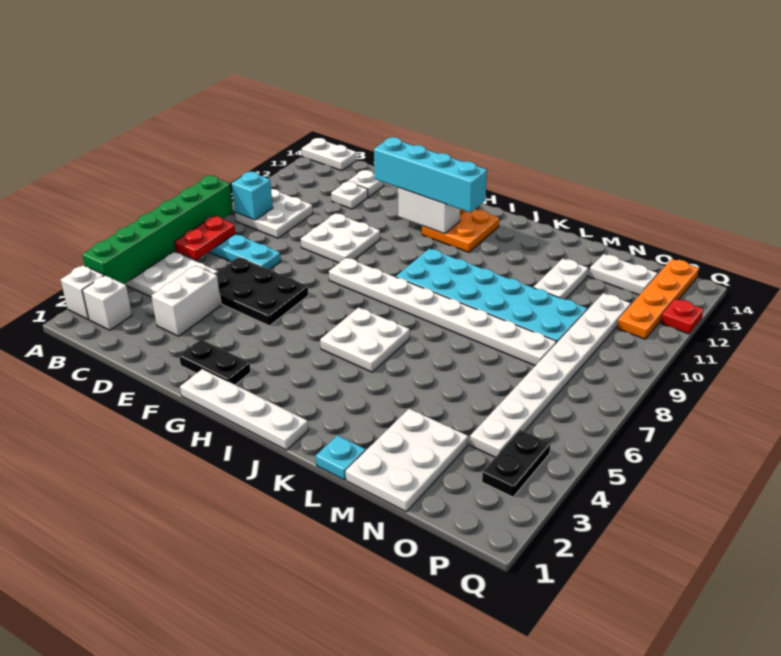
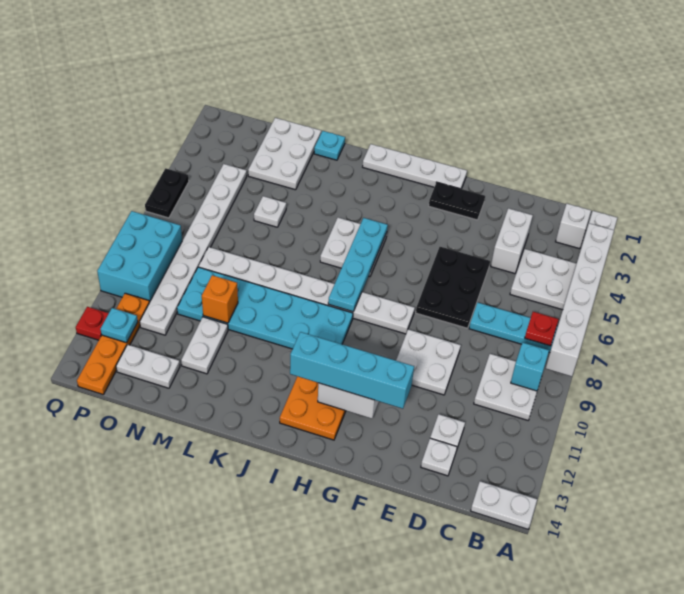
green brick A3:A8 level 2 -> white brick A3:A8 level 2
red plate B6:B7 level 2 -> red plate B7 level 2
black plate D5:F6 level 1 -> black plate E5:F7 level 1
none -> cyan plate I5:I8 level 2
none -> white plate M5 level 1
none -> orange brick M10 level 2
black plate P3:P4 level 1 -> black plate Q5:Q6 level 1
none -> cyan brick P8:Q10 level 1
none -> cyan plate P12 level 2

